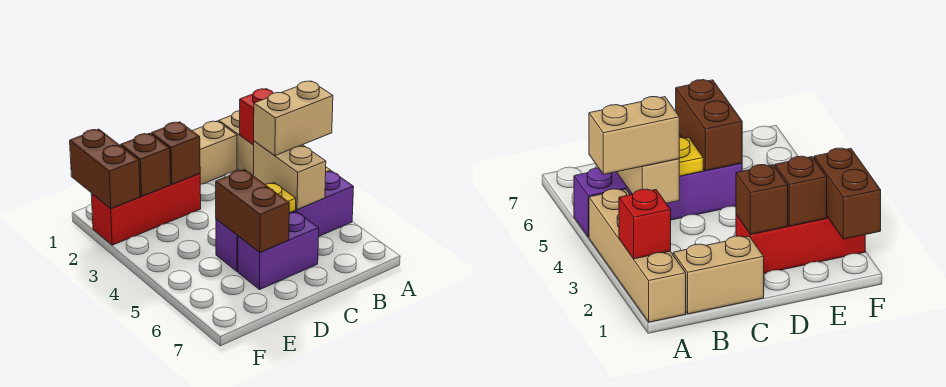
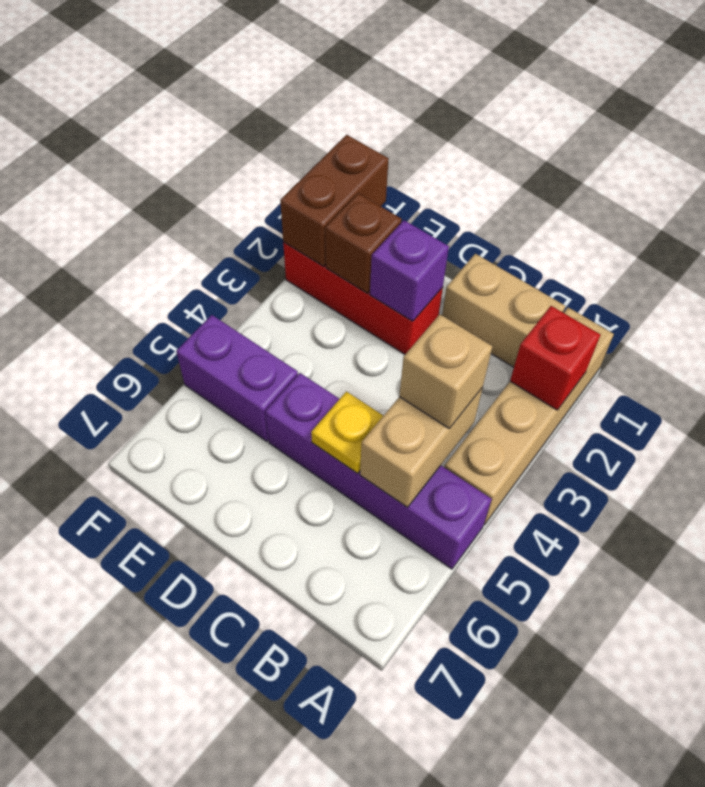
tan brick A4:B4 level 3 -> tan brick B4 level 3
purple brick C6:D6 level 1 -> purple brick E5:F5 level 1
brown brick D2 level 2 -> purple brick D2 level 2
brown brick D5:D6 level 2 -> none

